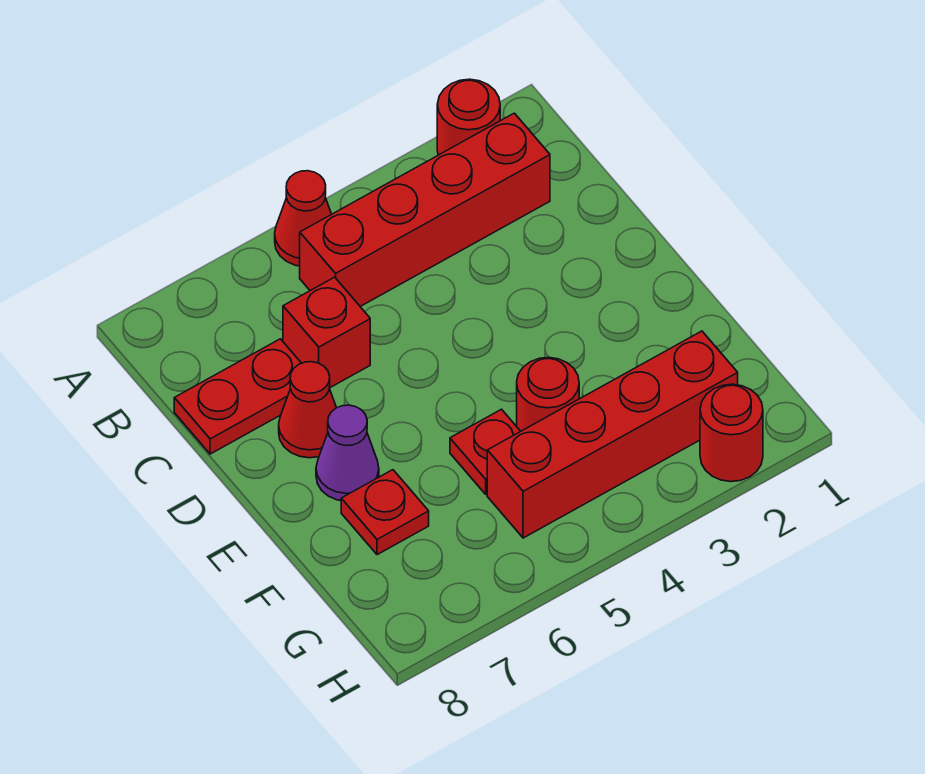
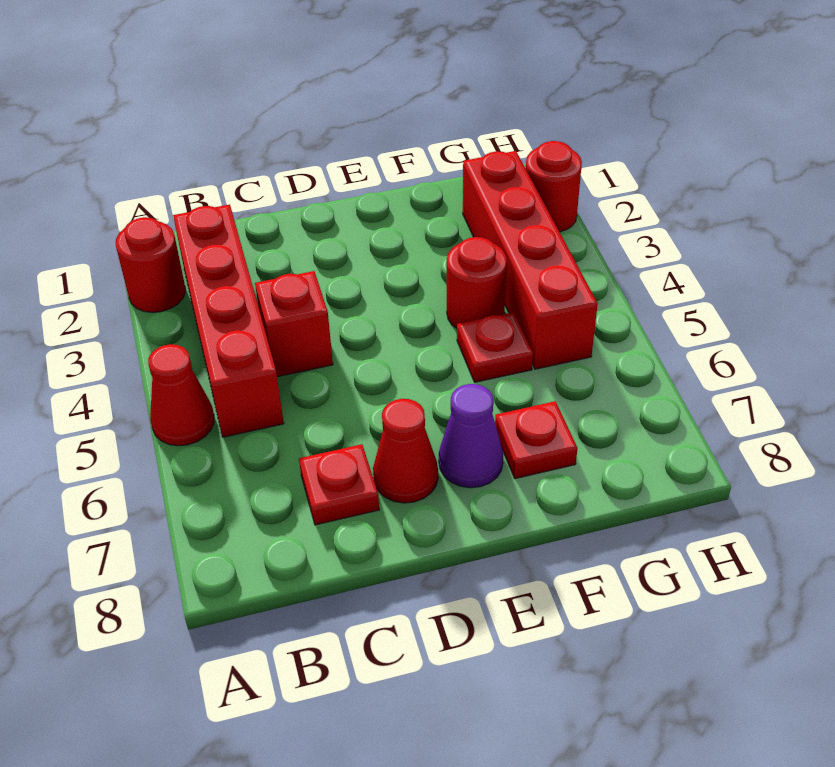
red brick C6 level 1 -> red brick C4 level 1
red plate C7:C8 level 1 -> red plate C7 level 1

